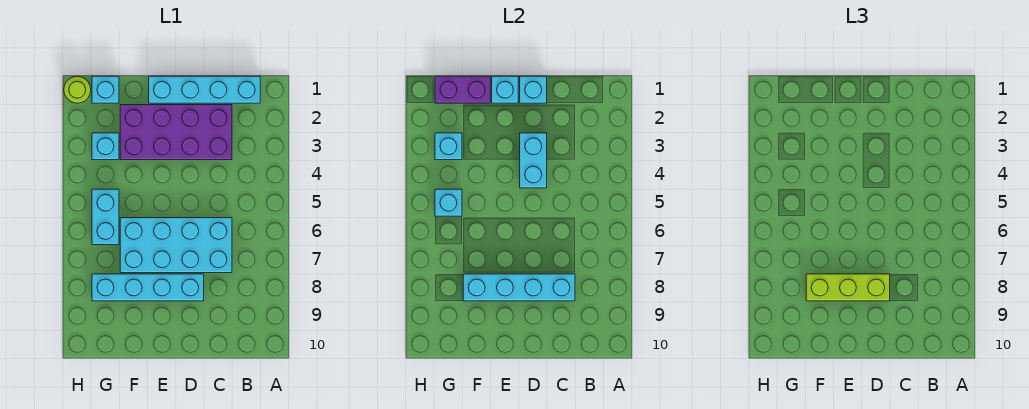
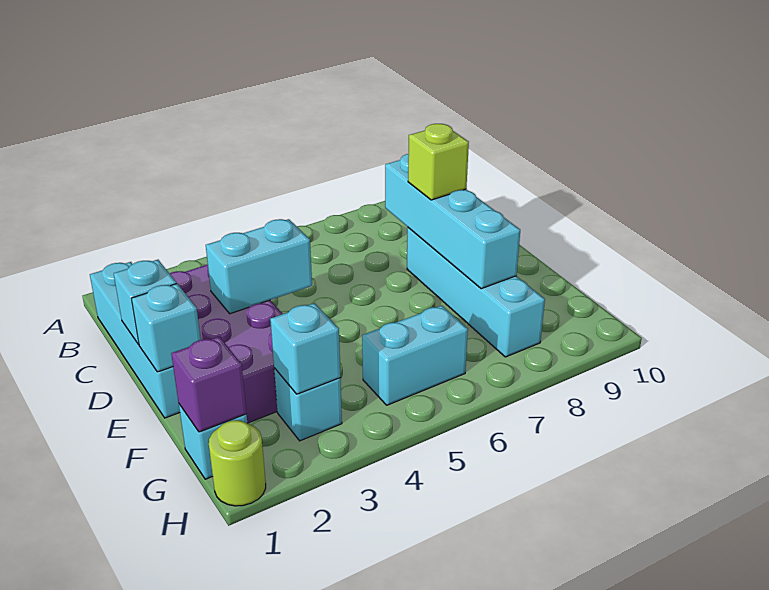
cyan brick C6:F7 level 1 -> none
lime brick D8:F8 level 3 -> lime brick D8 level 3
purple brick F1:G1 level 2 -> purple brick G1 level 2
cyan brick G5 level 2 -> none

